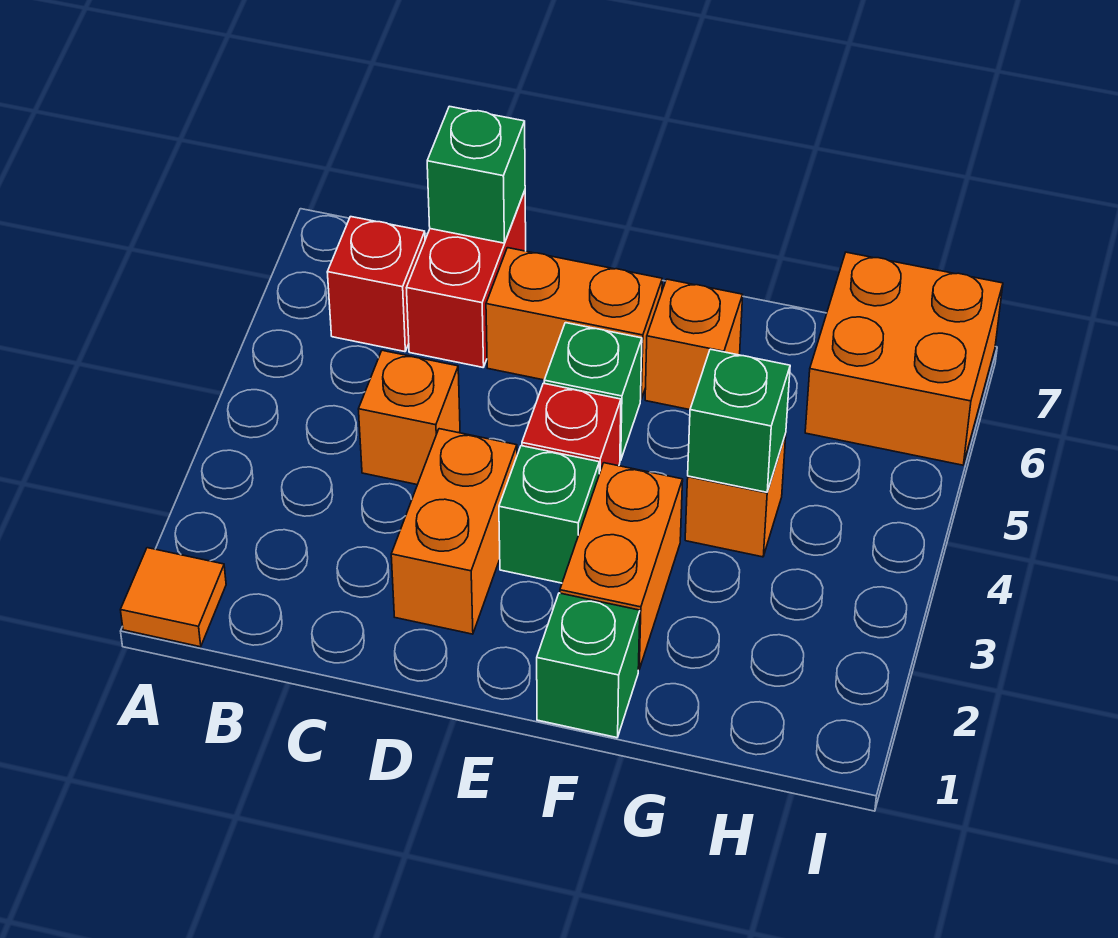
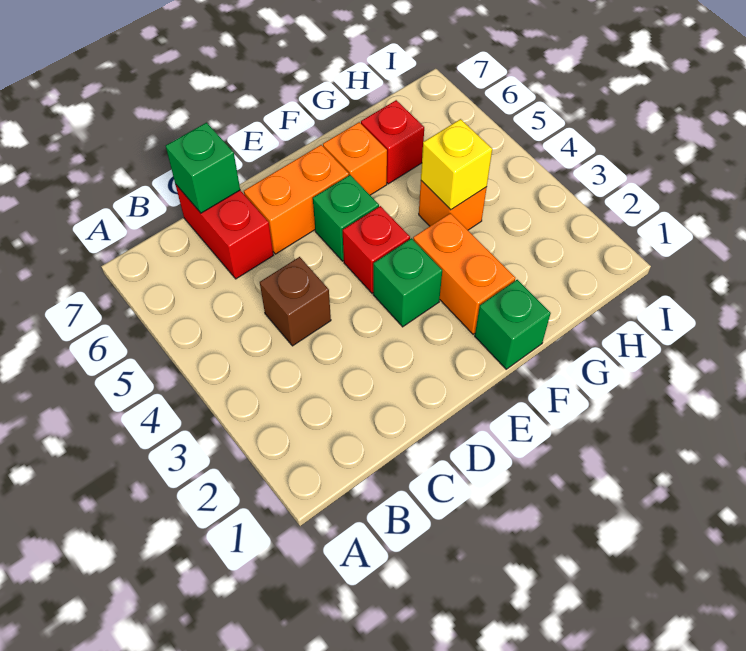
orange tile A1 level 1 -> none
red brick B6 level 1 -> red brick G6 level 1
orange brick C4 level 1 -> brown brick C4 level 1
orange brick D2:D3 level 1 -> none
green brick G4 level 2 -> yellow brick G4 level 2
orange brick H6:I7 level 1 -> none

